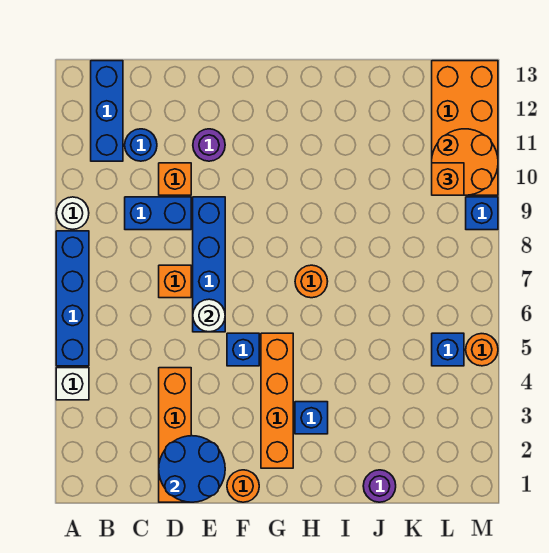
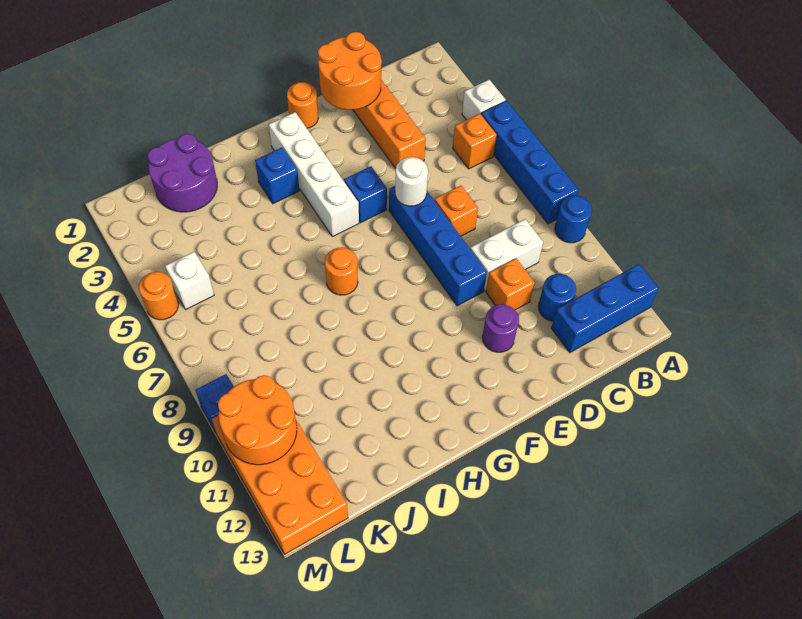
white round brick A9 level 1 -> blue round brick A9 level 1
blue brick B11:B13 level 1 -> blue brick A12:C12 level 1
blue brick C9:D9 level 1 -> white brick C9:D9 level 1
blue round brick D1:E2 level 2 -> orange round brick D1:E2 level 2
orange brick G2:G5 level 1 -> white brick G2:G5 level 1
purple round brick J1 level 1 -> purple round brick J1:K2 level 1
blue brick L5 level 1 -> white brick L5 level 1
orange brick L10 level 3 -> orange brick B5 level 1

